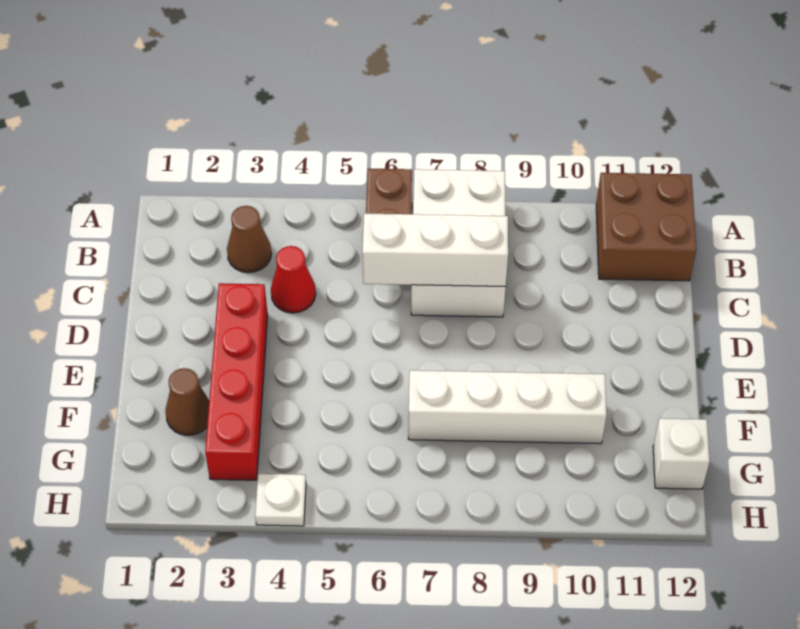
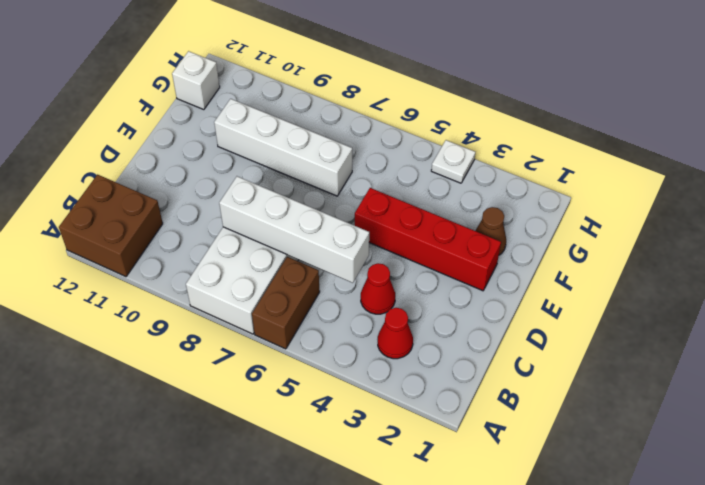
brown cone B3 level 1 -> red cone B3 level 1
white brick C6:C8 level 2 -> white brick C5:C8 level 2
red brick D3:G3 level 1 -> red brick E2:E5 level 1

